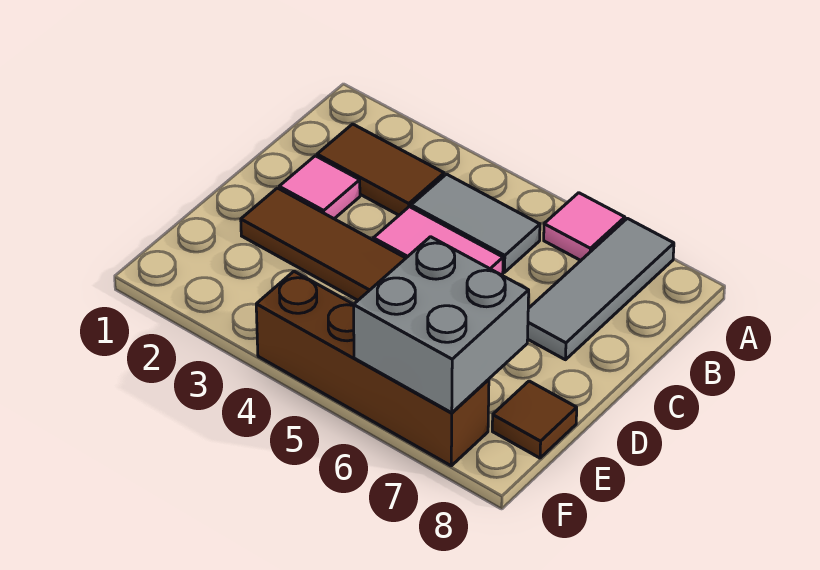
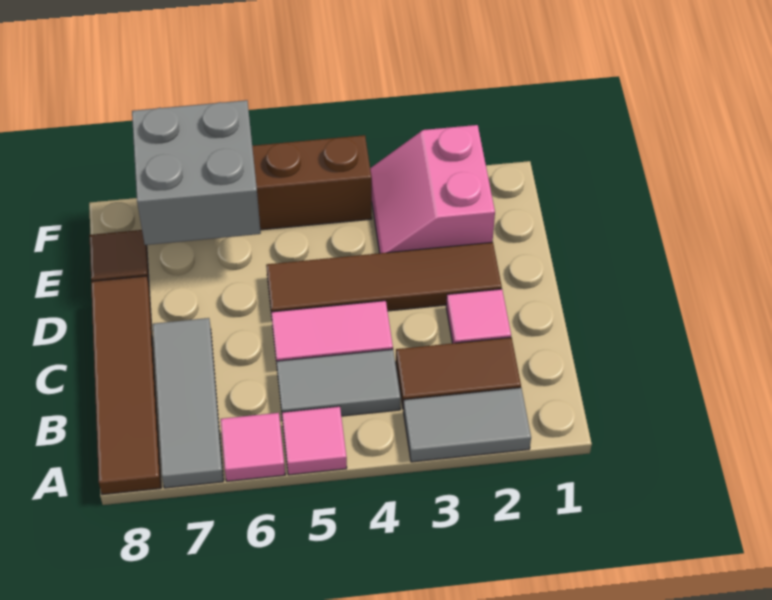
none -> grey tile A2:A3 level 1
none -> pink tile A5 level 1
none -> brown tile A8:D8 level 1
none -> pink slope E2:F3 level 1 top 2

